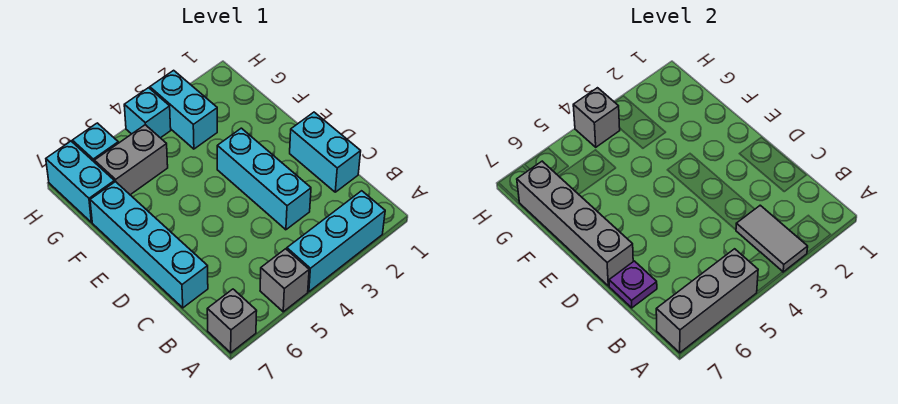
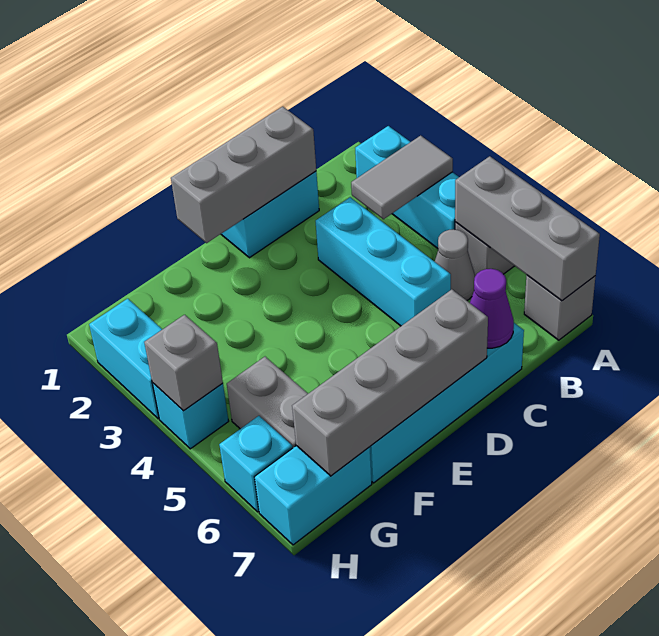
none -> grey cone B5 level 1
none -> grey brick C1:E1 level 2
cyan brick C3:E3 level 1 -> cyan brick C3:C5 level 1
purple plate C7 level 2 -> purple cone C7 level 2
cyan brick G3:H3 level 1 -> cyan brick H2:H3 level 1

